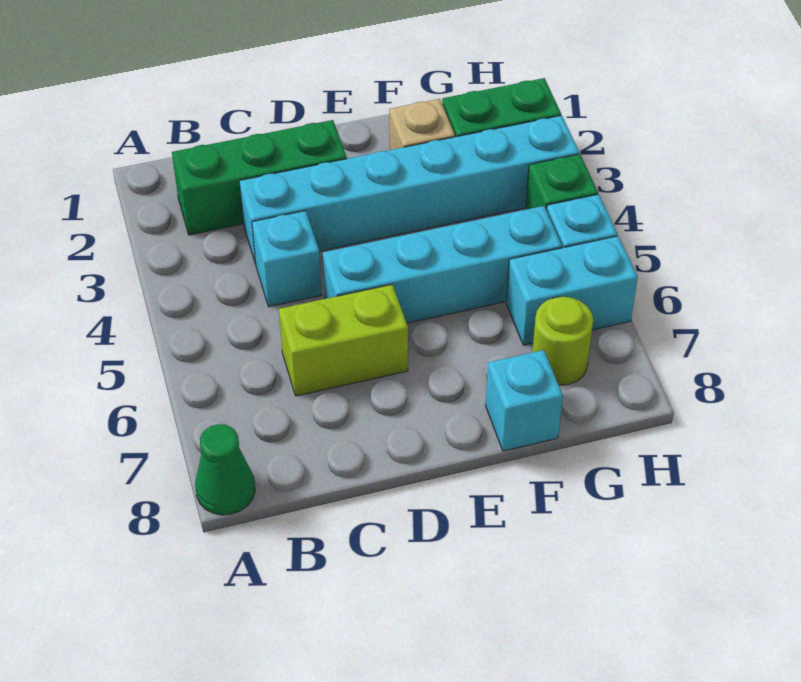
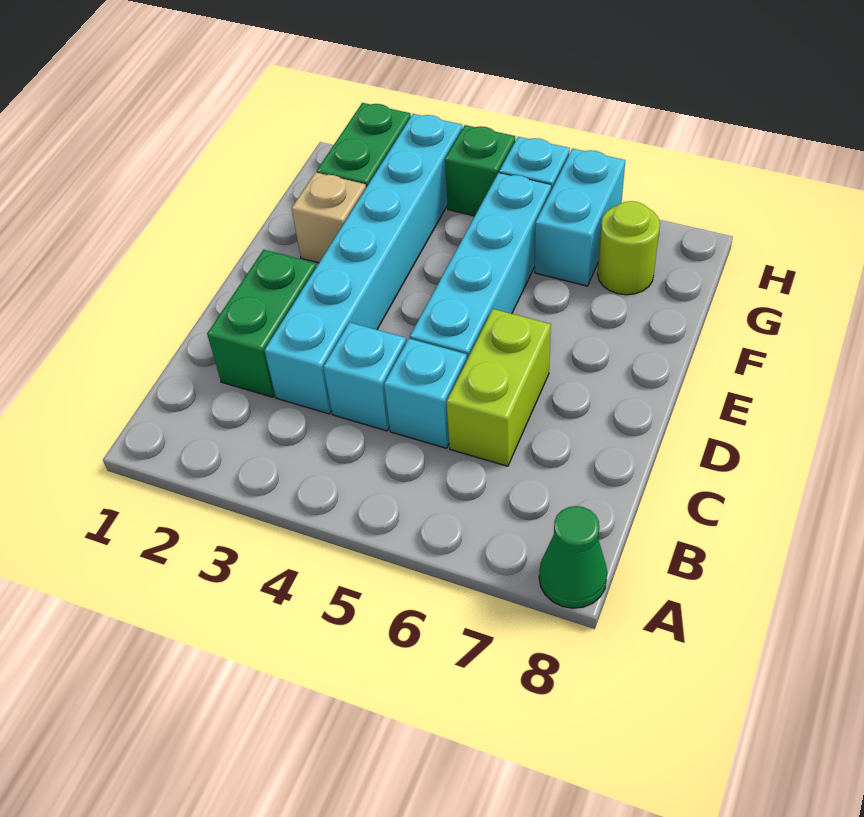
green brick B2:D2 level 1 -> green brick C2:D2 level 1
cyan brick F8 level 1 -> cyan brick C5 level 1

